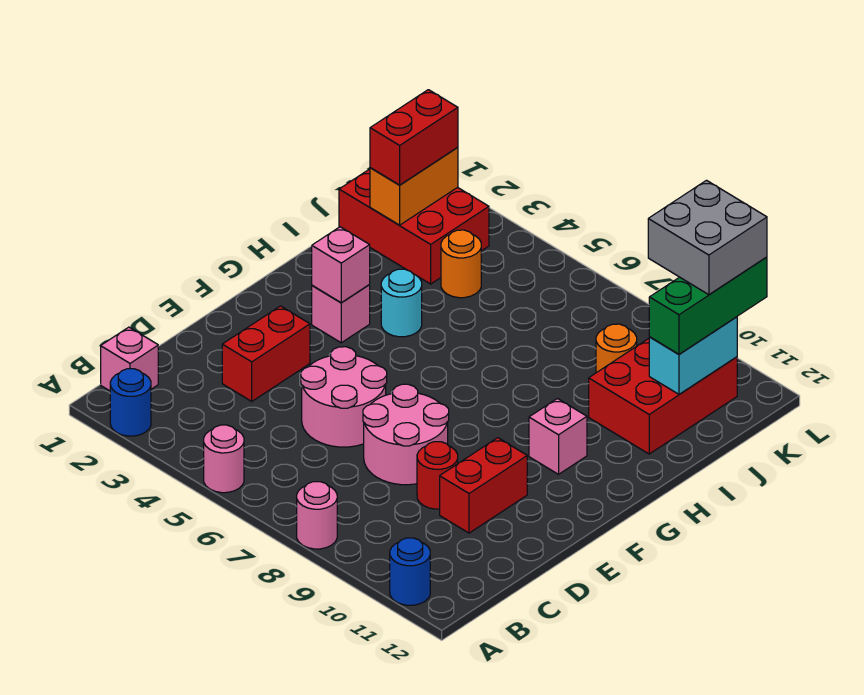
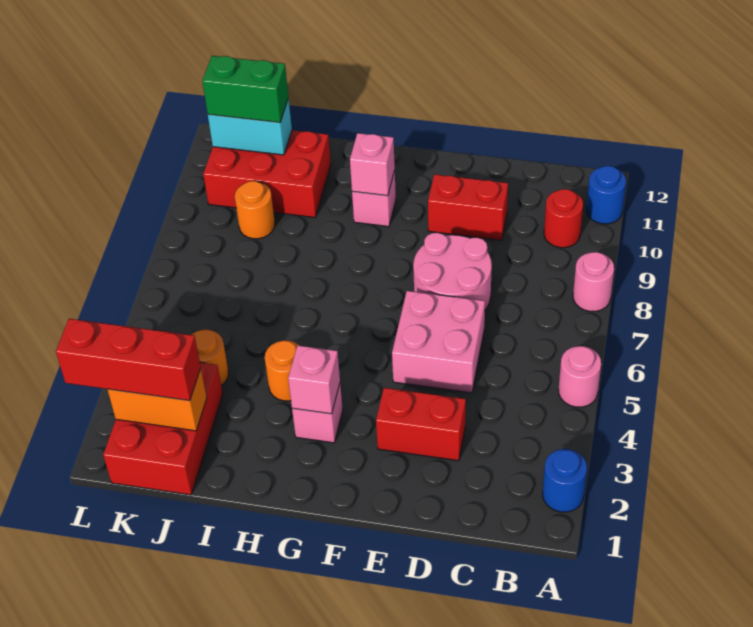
pink brick B1 level 1 -> pink brick G10 level 2
pink round brick D5:E6 level 1 -> pink brick D5:E6 level 1
red round brick D9 level 1 -> red round brick B10 level 1
cyan round brick H4 level 1 -> orange round brick H4 level 1
red brick J2:K2 level 3 -> red brick J2:L2 level 3
green brick J11:L11 level 3 -> green brick J11:K11 level 3
grey brick K10:L11 level 4 -> none

